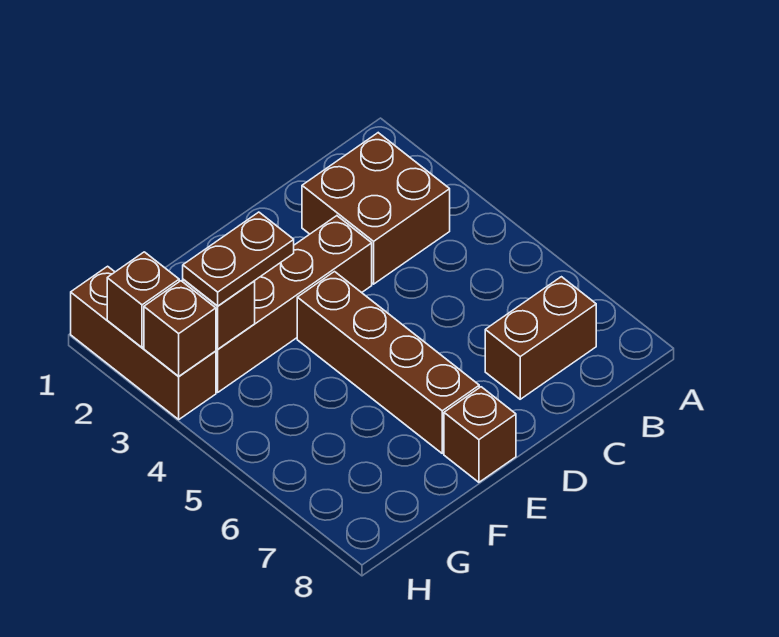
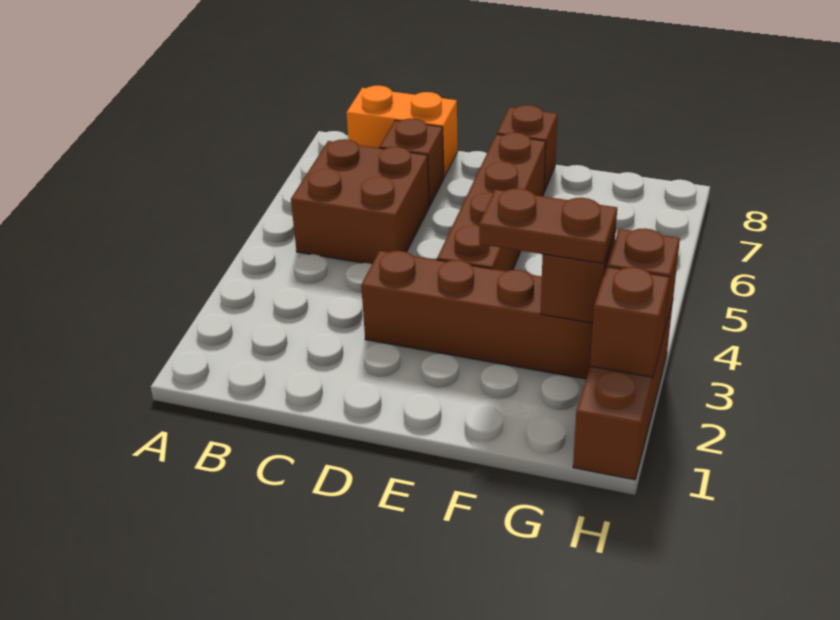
brown brick B2:C3 level 1 -> brown brick B5:C6 level 1
brown brick B7:C7 level 1 -> brown brick C7 level 1
none -> orange brick B8:C8 level 1

